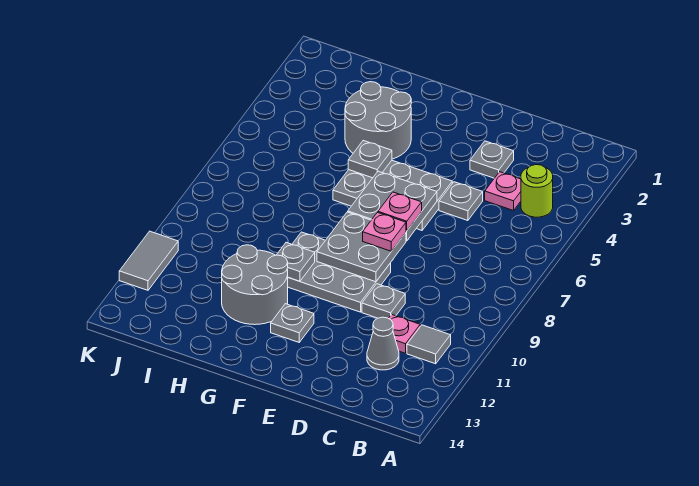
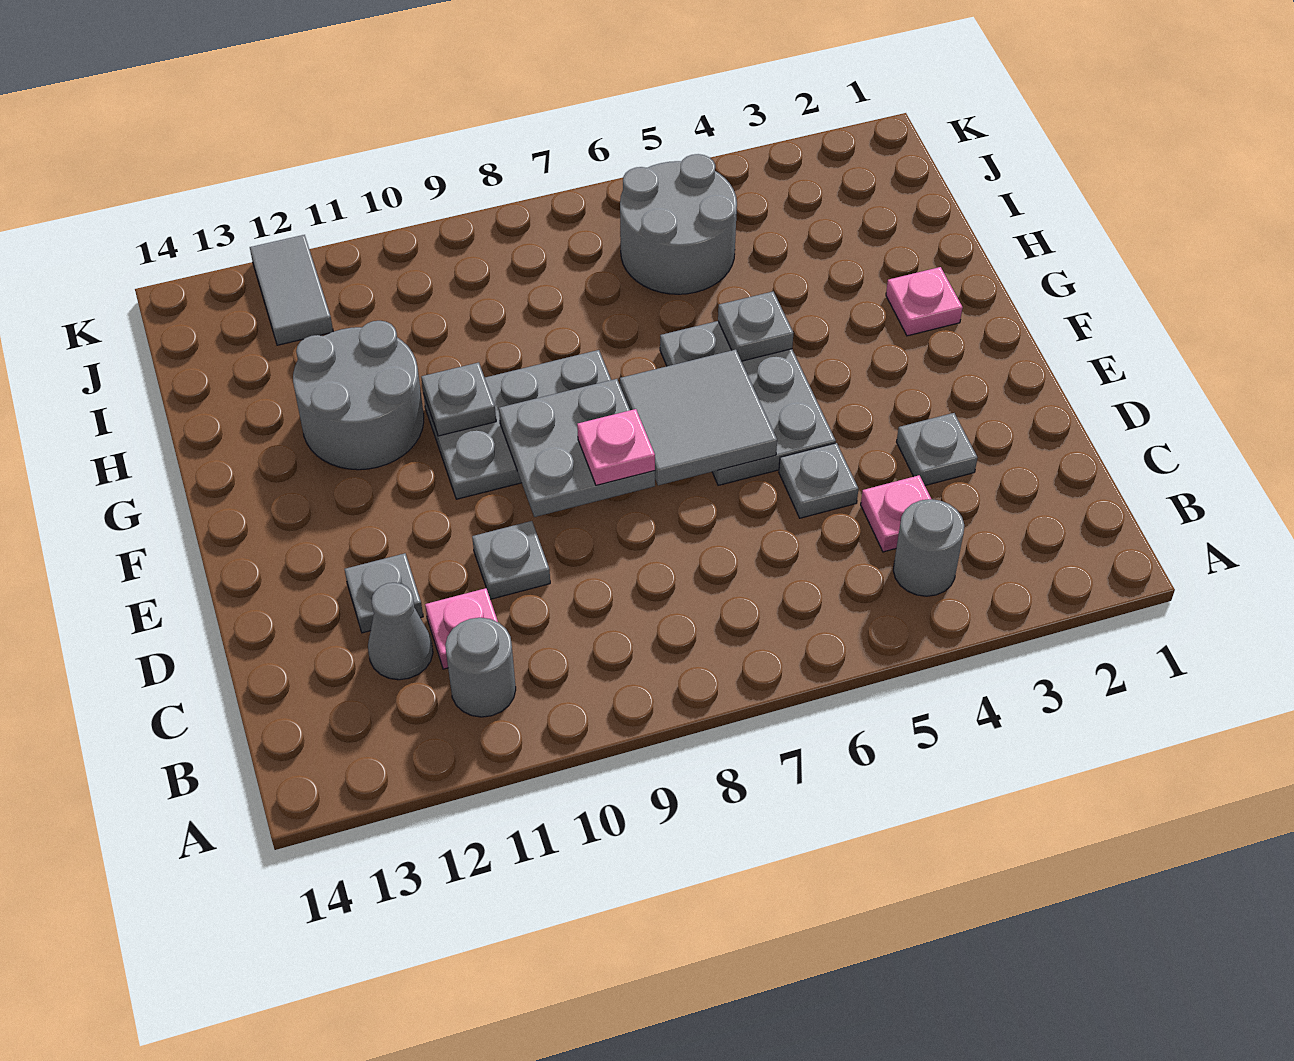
lime round brick B4 level 1 -> grey round brick B4 level 1
grey tile B11 level 1 -> grey round brick B11 level 1
grey plate E6:F7 level 2 -> grey tile E6:F7 level 2
pink plate E7 level 3 -> pink plate G2 level 1
grey plate E9:G10 level 1 -> grey plate F8:G10 level 1
grey plate F12 level 1 -> grey plate D12 level 1
grey round brick G3:H4 level 1 -> grey round brick I5:J6 level 1
grey tile K11:K12 level 1 -> grey tile J12:K12 level 1

